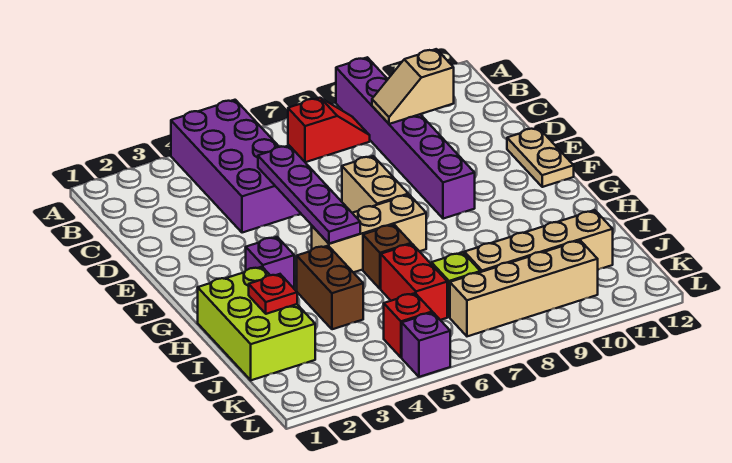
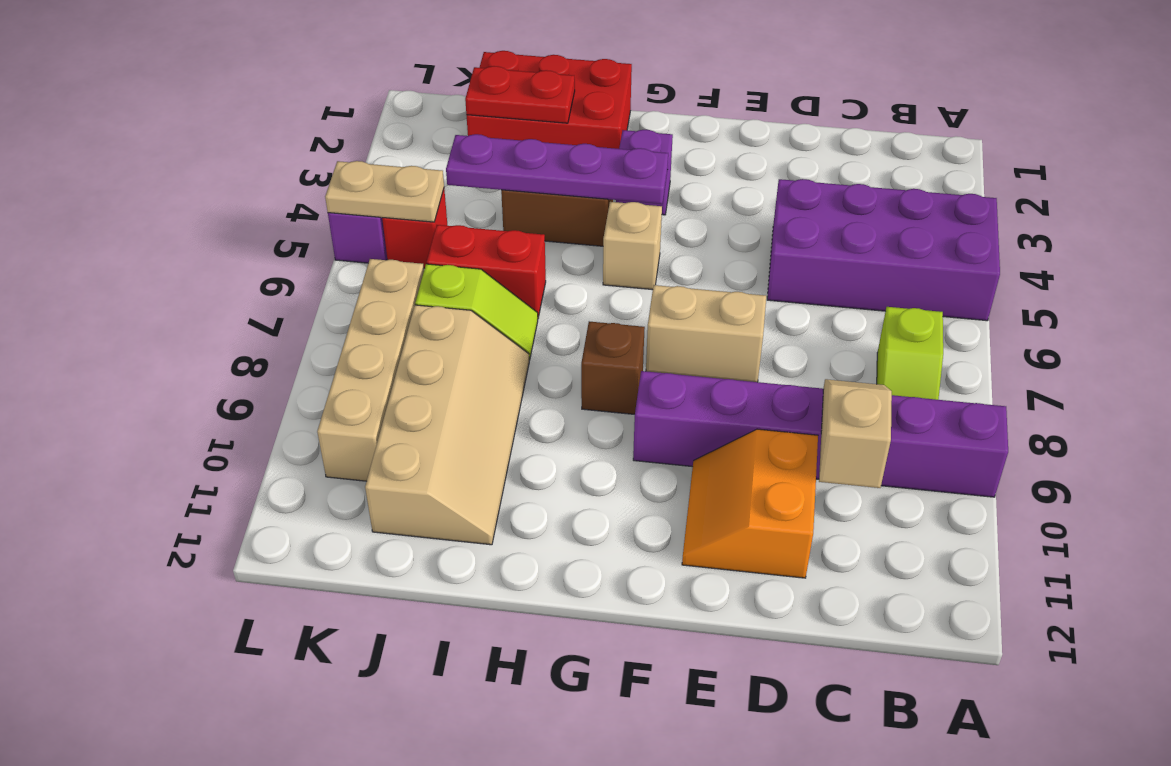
red slope B7:B8 level 1 top 7 -> lime slope B7:B8 level 1 top 7
purple plate D5:G5 level 2 -> purple plate G4:J4 level 2
none -> orange slope D10:E11 level 1 top D
tan plate E12:F12 level 1 -> tan plate K5:L5 level 2
tan brick G5:G7 level 1 -> tan brick G5 level 1
lime brick H1:J2 level 1 -> red brick H1:J2 level 1
brown brick H6 level 1 -> brown brick G8 level 1
red plate I2 level 2 -> red plate I2:J2 level 2

